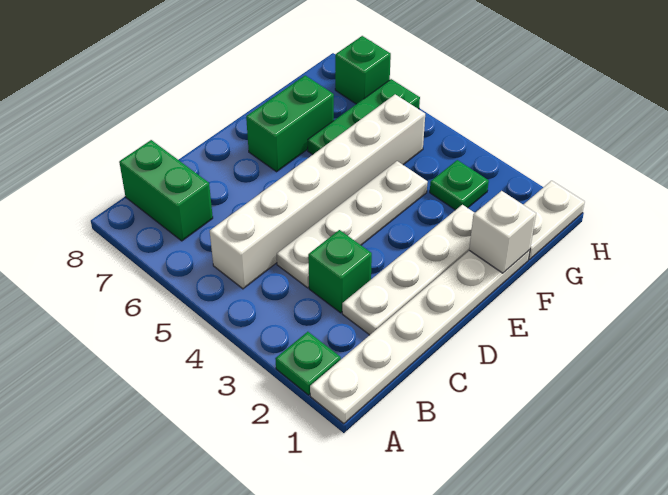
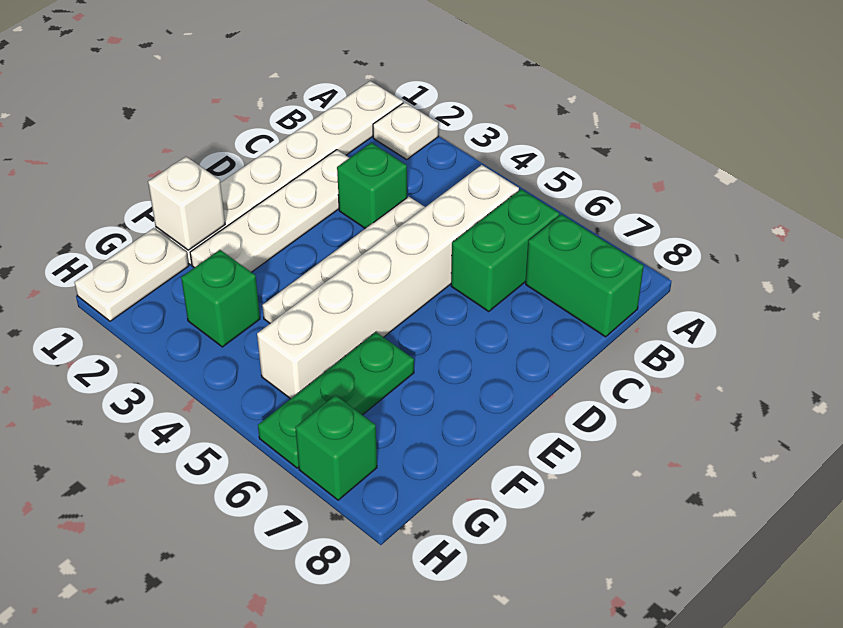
green plate A2 level 1 -> white plate A2 level 1
green brick E7:F7 level 1 -> green brick B6:C6 level 1
green plate G3 level 1 -> green brick G3 level 1

